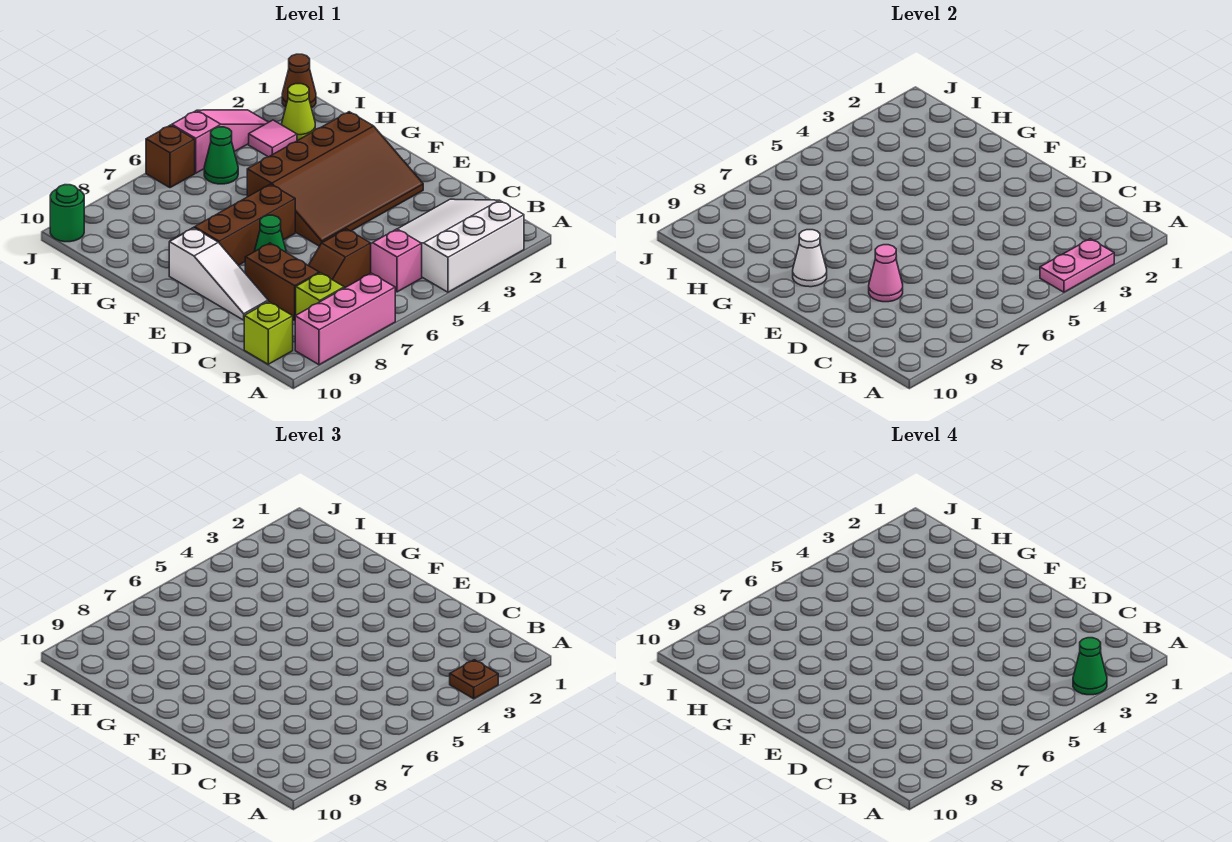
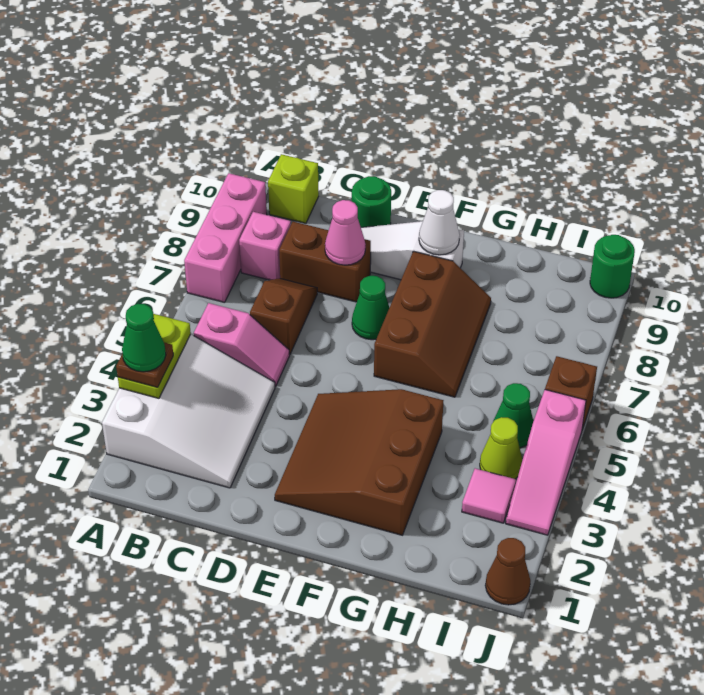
pink plate A3:A4 level 2 -> lime plate A3:A4 level 2
lime brick B8 level 1 -> pink brick B8 level 1
none -> green round brick D10 level 1
brown slope E2:G5 level 1 top G -> brown slope E2:G4 level 1 top G
lime cone I2 level 1 -> lime cone I4 level 1

